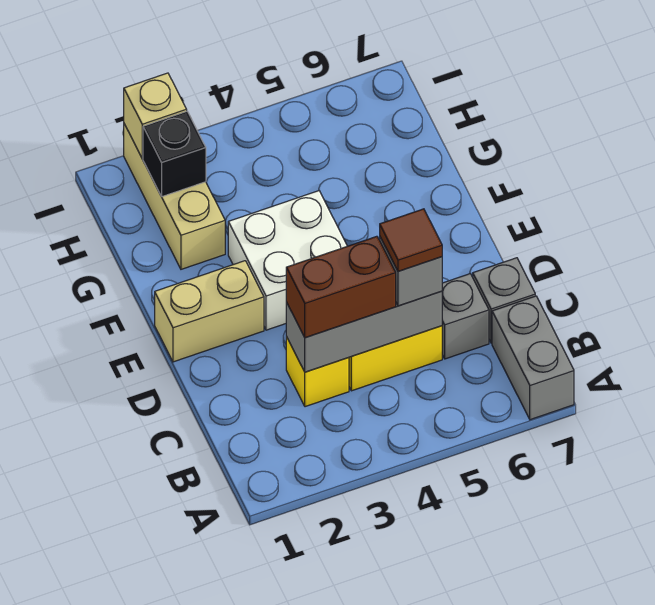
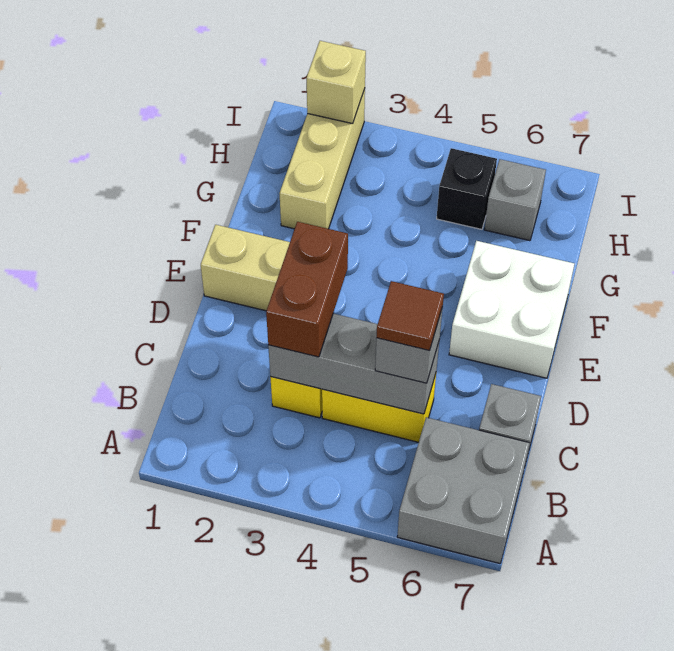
grey brick A7:B7 level 1 -> grey brick A6:B7 level 1
brown brick C3:C4 level 3 -> brown brick C3:D3 level 3
grey brick C6 level 1 -> grey brick H6 level 1
white brick E3:F4 level 1 -> white brick E6:F7 level 1
black brick H2 level 2 -> black brick H5 level 1

